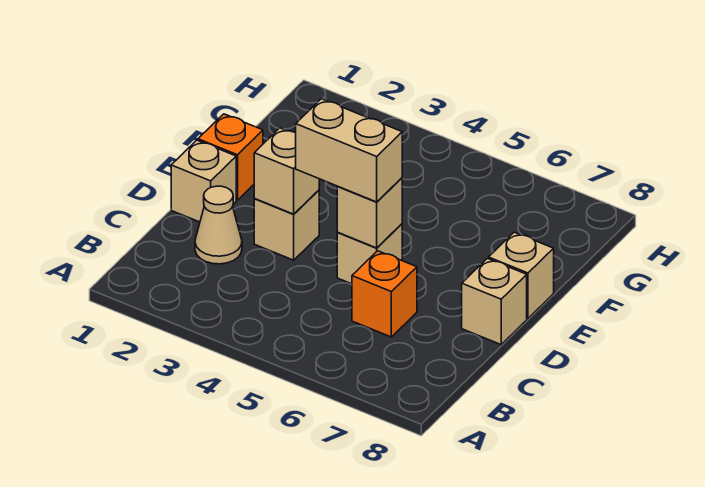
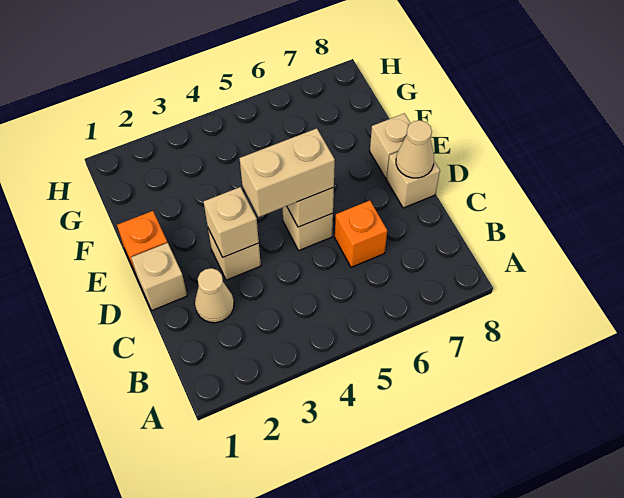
none -> tan cone D8 level 2

